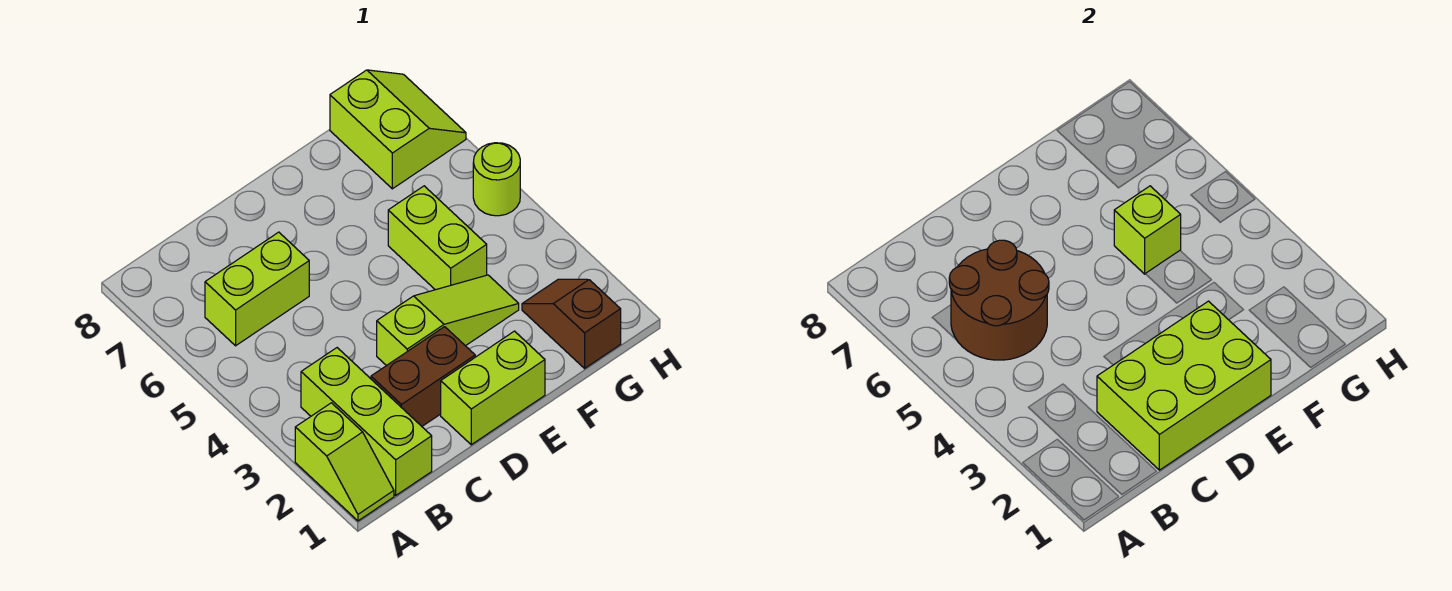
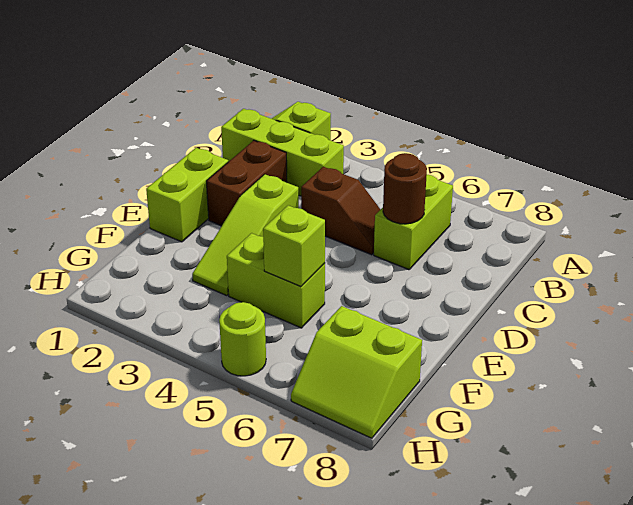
brown round brick B5:C6 level 2 -> brown round brick C6 level 2
lime brick C1:E2 level 2 -> none
brown slope G1:G2 level 1 top 1 -> brown slope C4:C5 level 1 top 4

